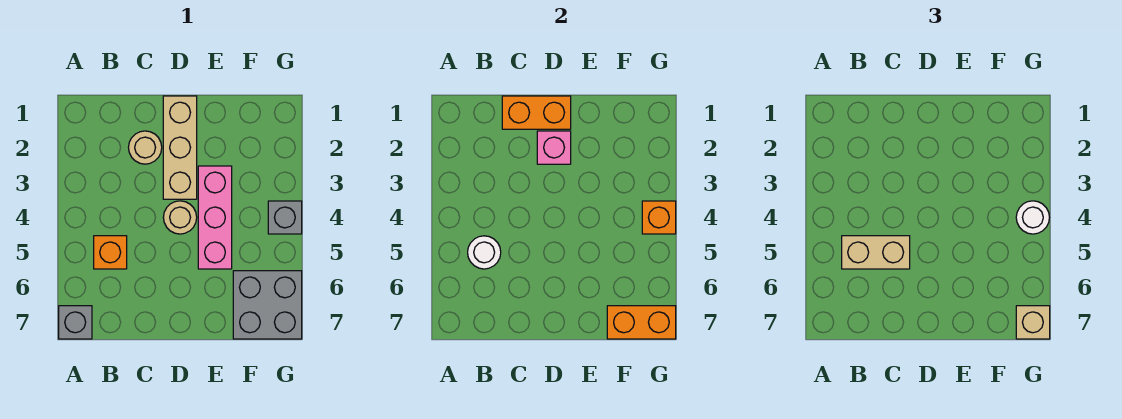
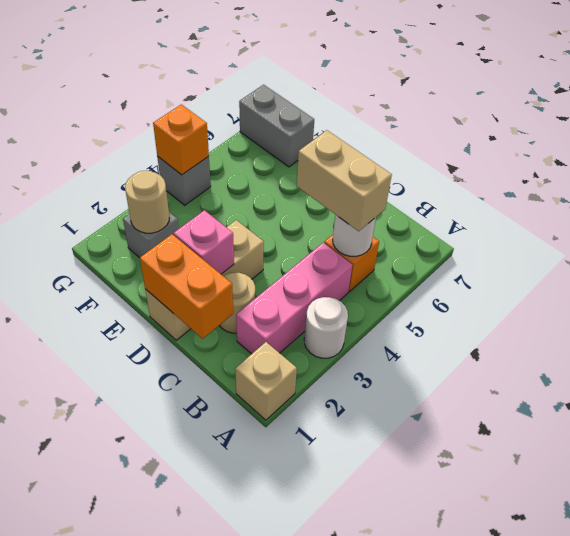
grey brick A7 level 1 -> grey brick F2 level 1
tan round brick D4 level 1 -> tan round brick F2 level 2
pink brick E3:E5 level 1 -> pink brick B2:B4 level 1
grey brick F6:G7 level 1 -> grey brick F7:G7 level 1
orange brick F7:G7 level 2 -> none
white round brick G4 level 3 -> white round brick A3 level 1
tan brick G7 level 3 -> tan brick A1 level 1

